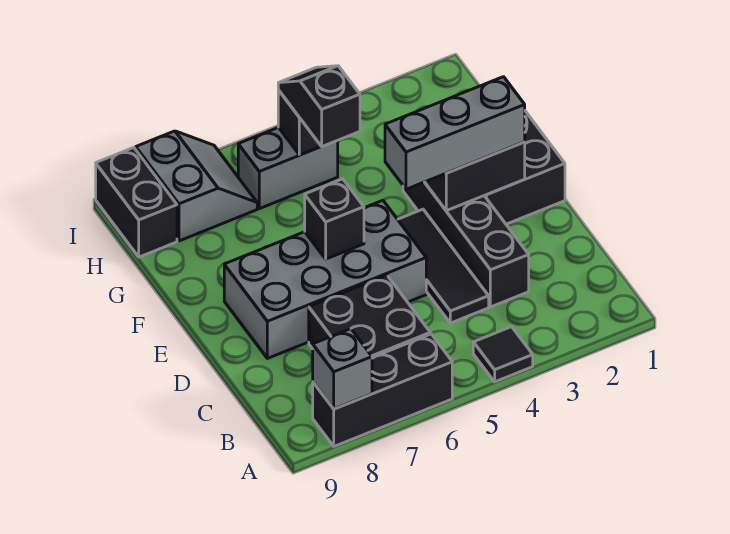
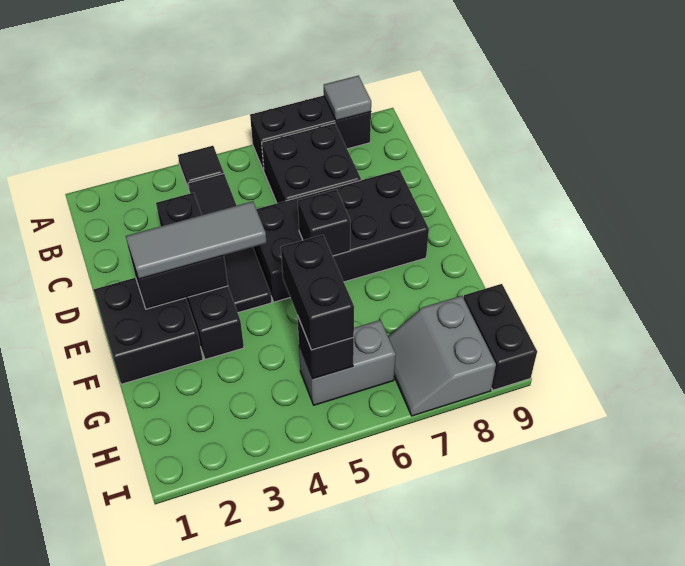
grey brick A8 level 2 -> grey tile A8 level 2
black tile C4:E4 level 1 -> black tile B4:E4 level 1
grey brick D5:E8 level 1 -> black brick D5:E8 level 1
grey brick E2:E4 level 3 -> grey tile E2:E4 level 3
black slope G5:H5 level 3 top G -> black brick G5:H5 level 3

